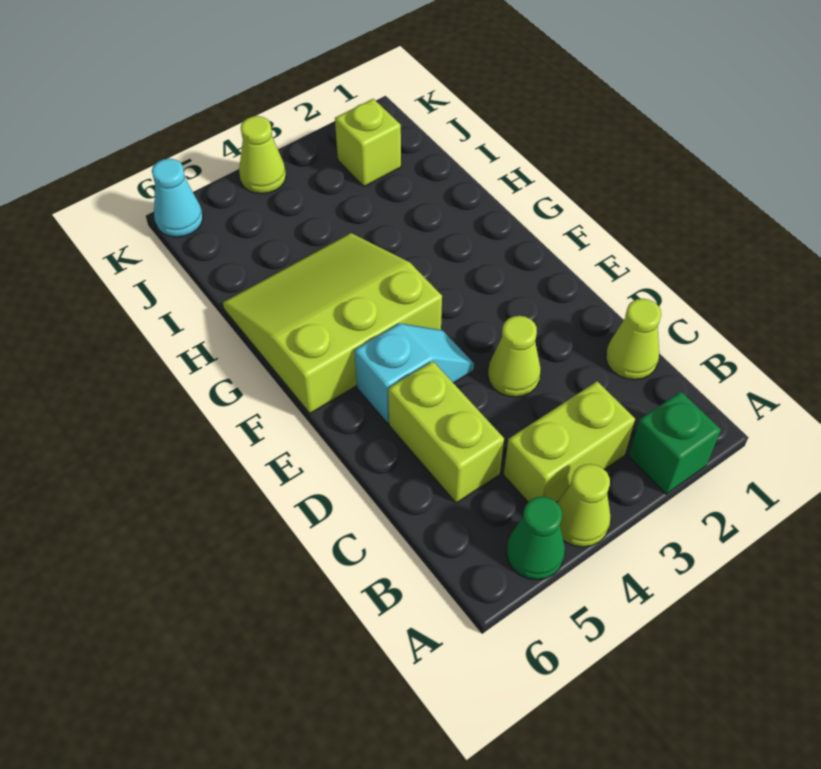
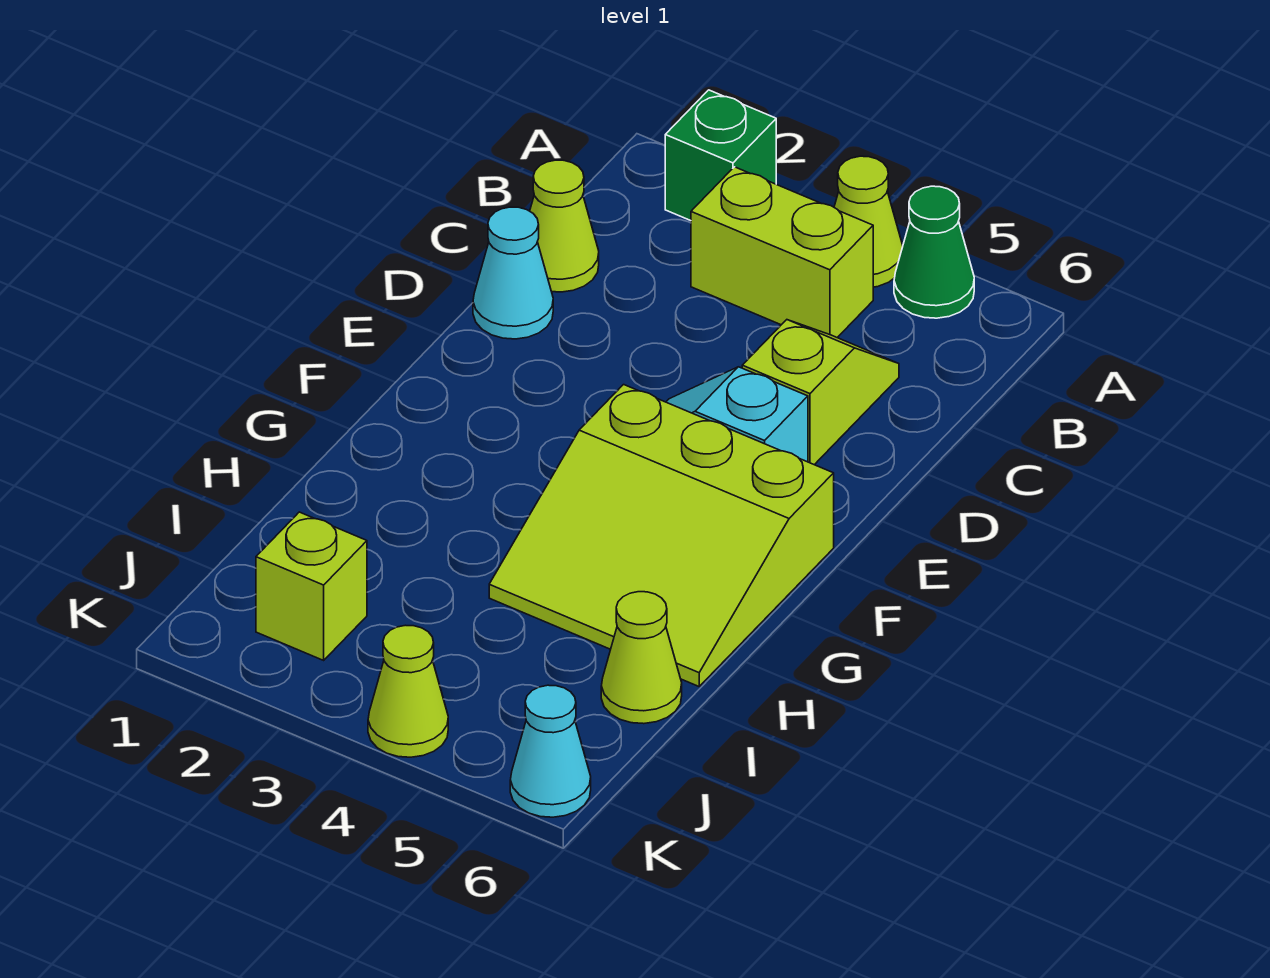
lime brick C5:D5 level 1 -> lime slope C5:D5 level 1 top D
none -> cyan cone D1 level 1
lime cone D3 level 1 -> lime cone I6 level 1

